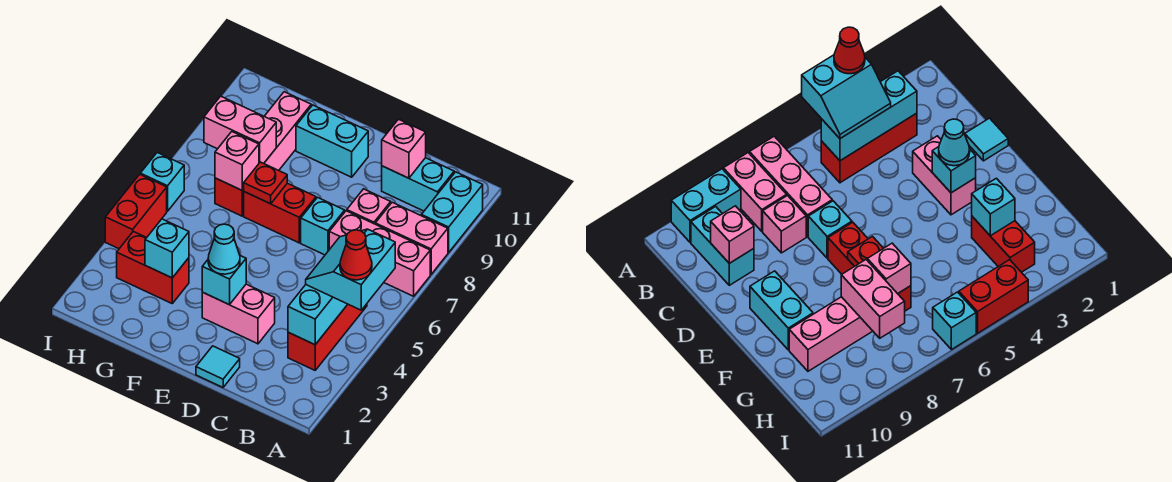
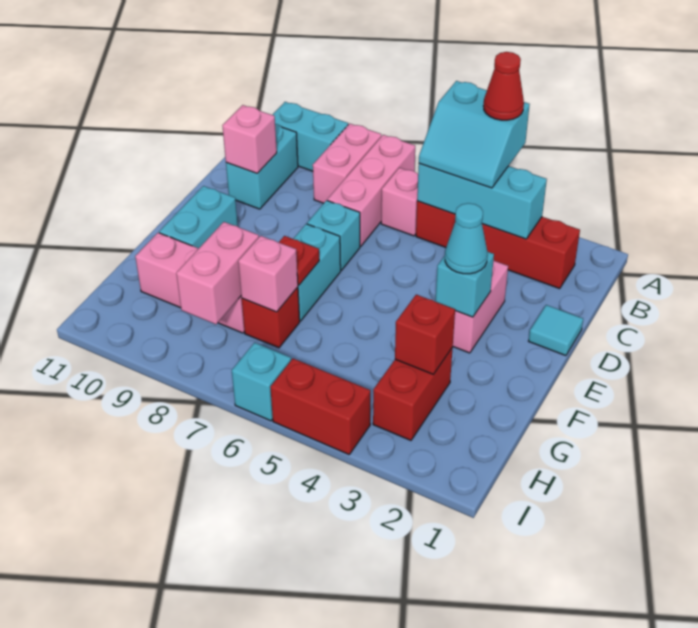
red brick B3:B5 level 1 -> red brick B2:B5 level 1
pink brick C8 level 1 -> pink brick B6 level 1
red brick E7:F7 level 1 -> cyan brick E7:F7 level 1
cyan brick G3 level 2 -> red brick G3 level 2

